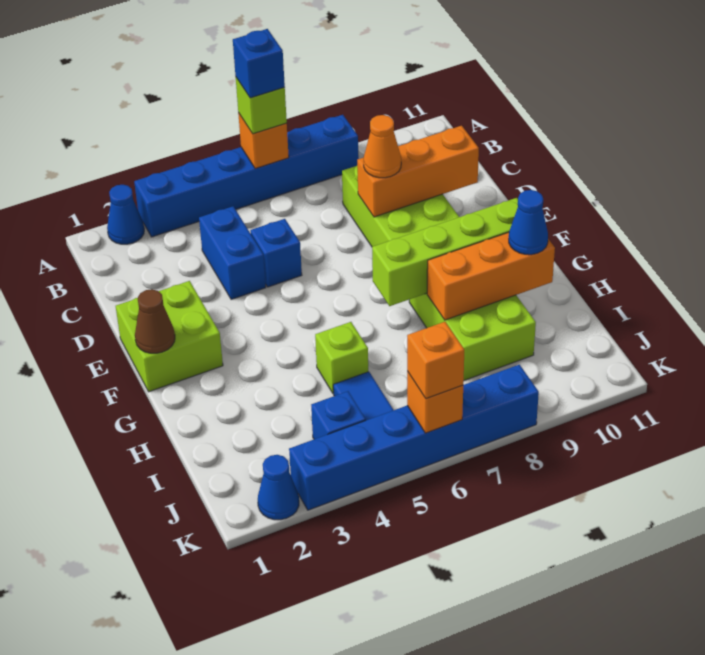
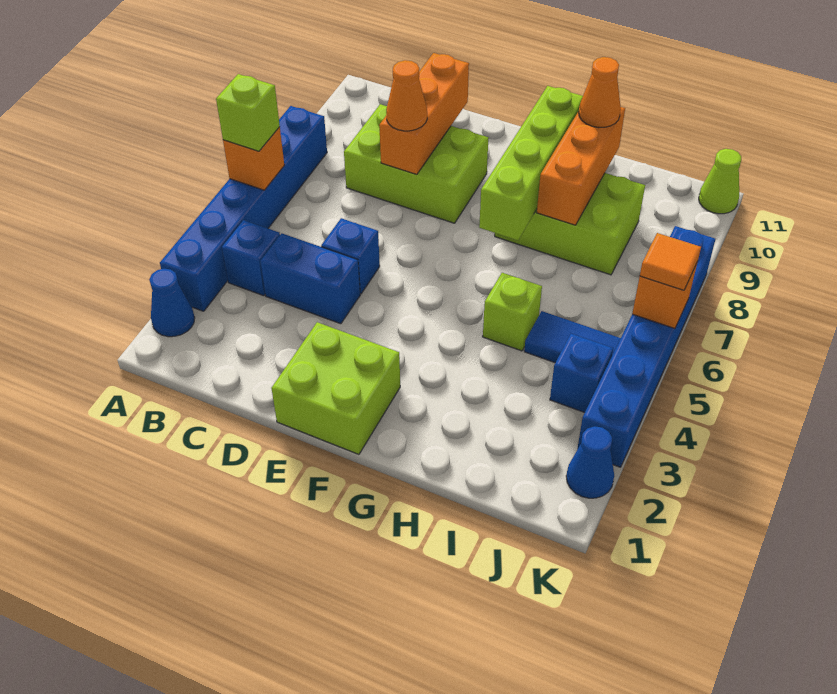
blue brick A6 level 4 -> blue brick B4 level 1
brown cone F1 level 2 -> none
blue cone H10 level 3 -> orange cone H10 level 3
orange brick K6 level 3 -> orange tile K6 level 3
none -> lime cone K11 level 1

